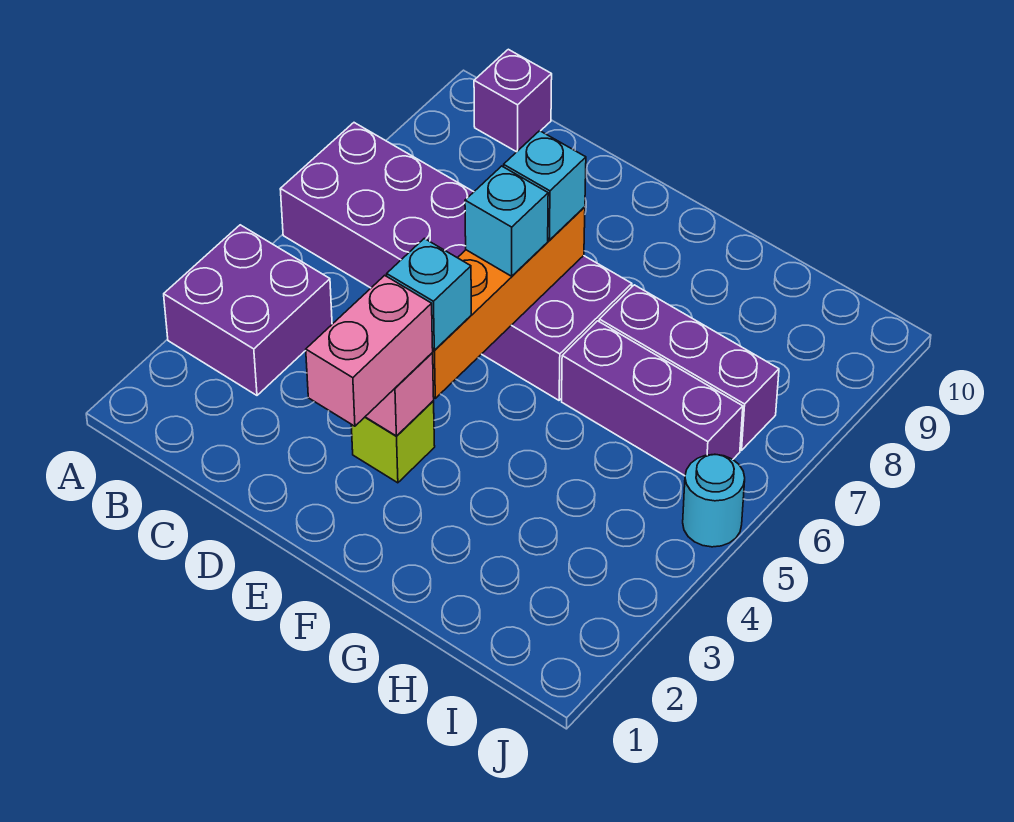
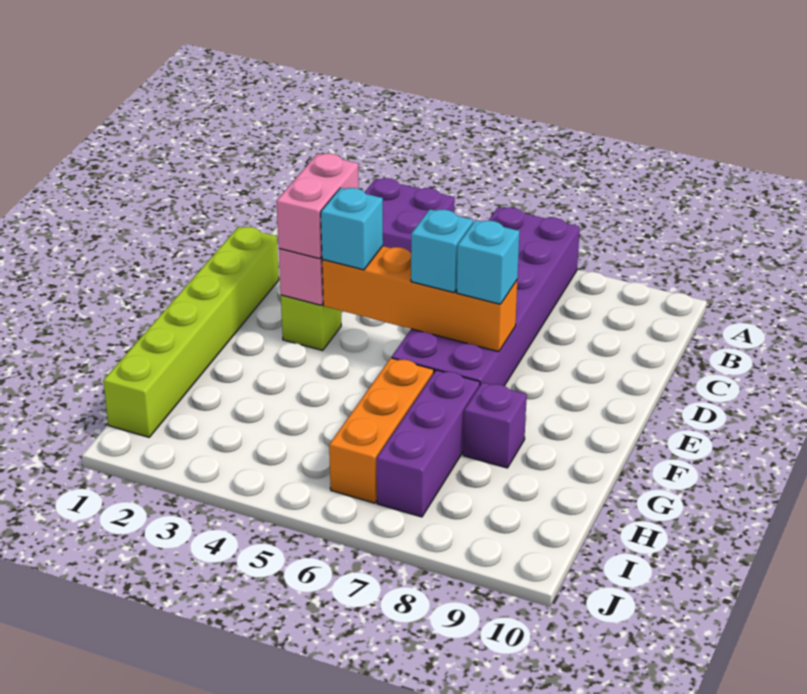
purple brick B10 level 1 -> purple brick G8 level 1
none -> lime brick D1:I1 level 1
pink brick E2:E3 level 3 -> pink brick D3:E3 level 3
purple brick G6:I6 level 1 -> orange brick G6:I6 level 1
cyan round brick J5 level 1 -> none

